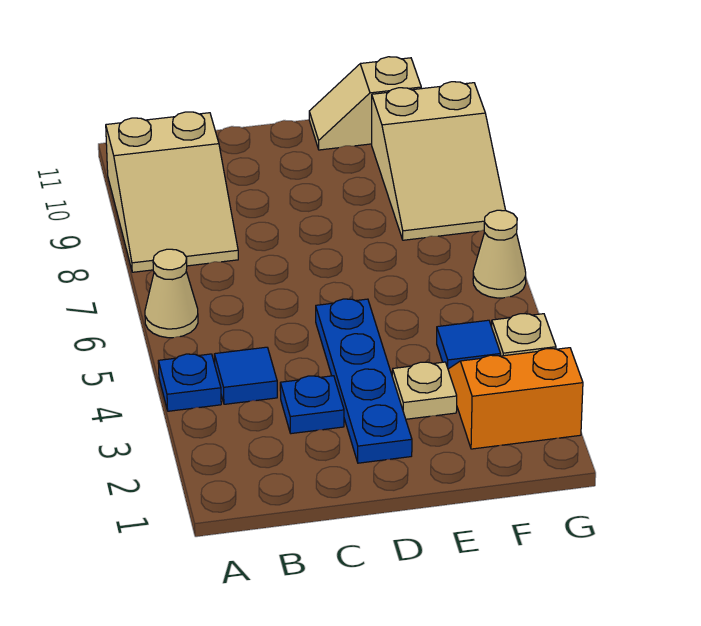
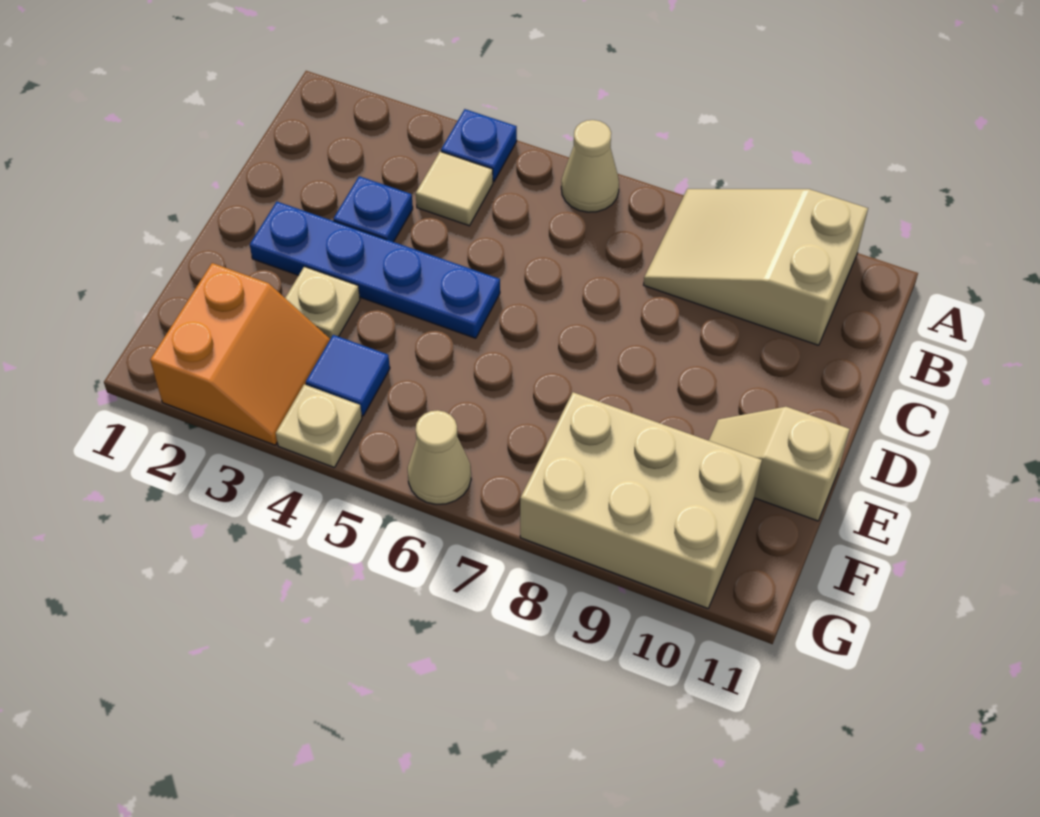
blue tile B4 level 1 -> tan tile B4 level 1
tan slope E11:F11 level 1 top F -> tan slope E10:E11 level 1 top 11
tan slope F8:G10 level 1 top 10 -> tan brick F8:G10 level 1

